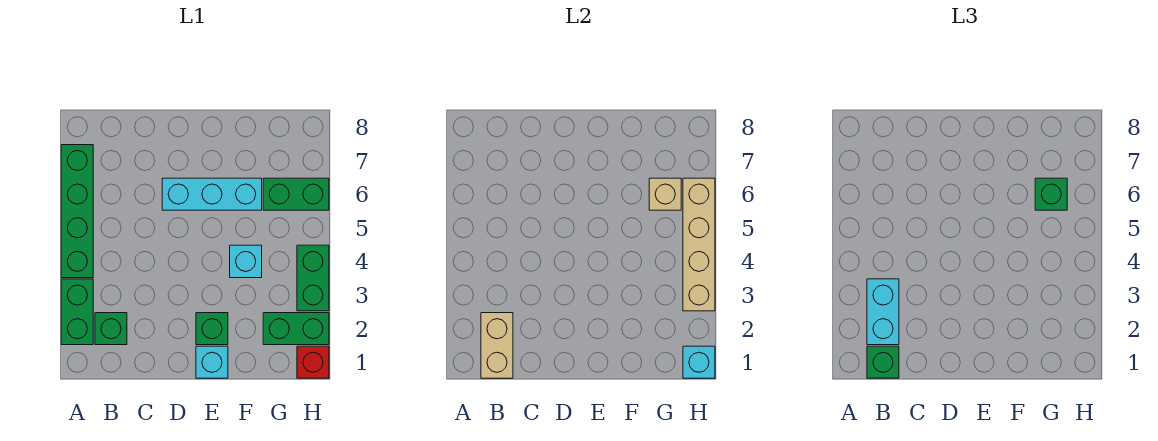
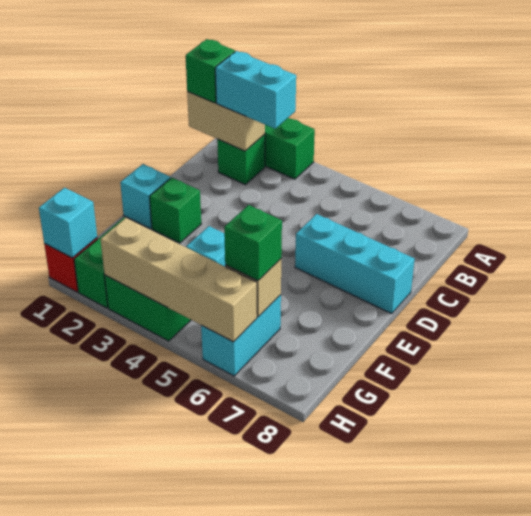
green brick A4:A7 level 1 -> none
cyan brick D6:F6 level 1 -> cyan brick D6:D8 level 1
green brick G6:H6 level 1 -> cyan brick G6:H6 level 1

